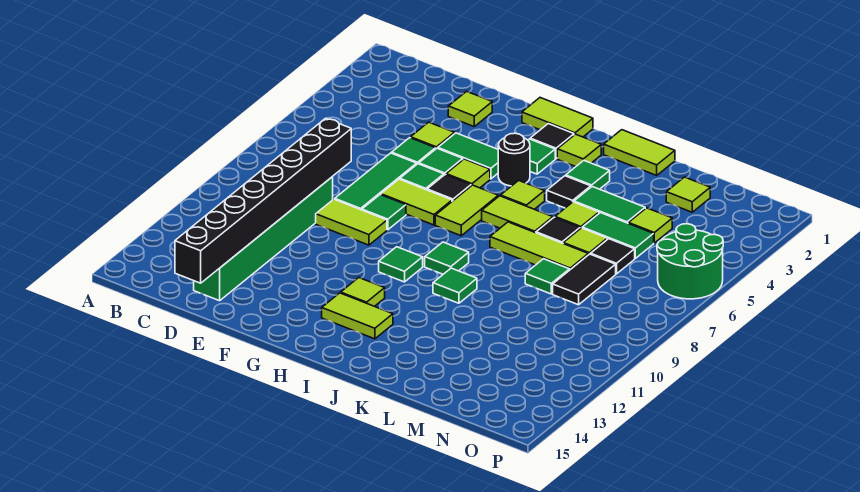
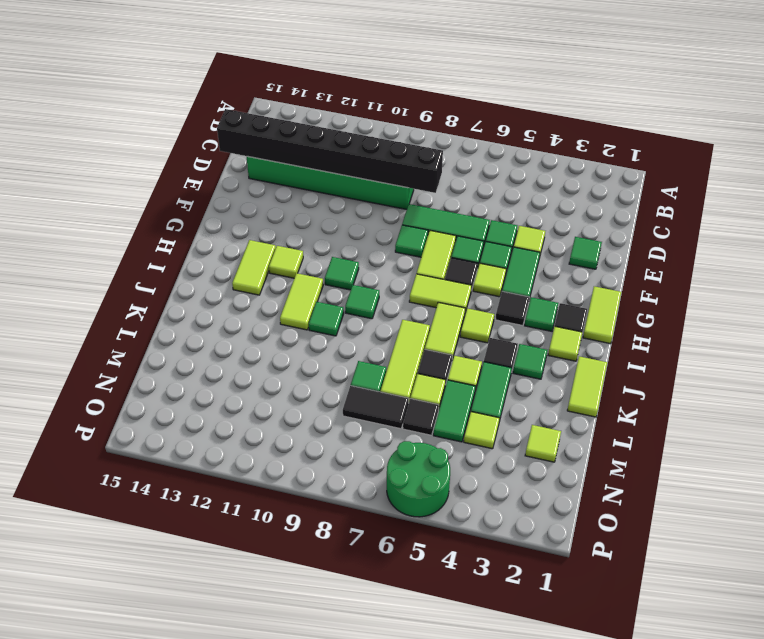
lime tile E2 level 1 -> green tile E2 level 1
lime tile E9:F9 level 1 -> lime tile I11:J11 level 1
black round brick H4 level 1 -> black tile H4 level 1

